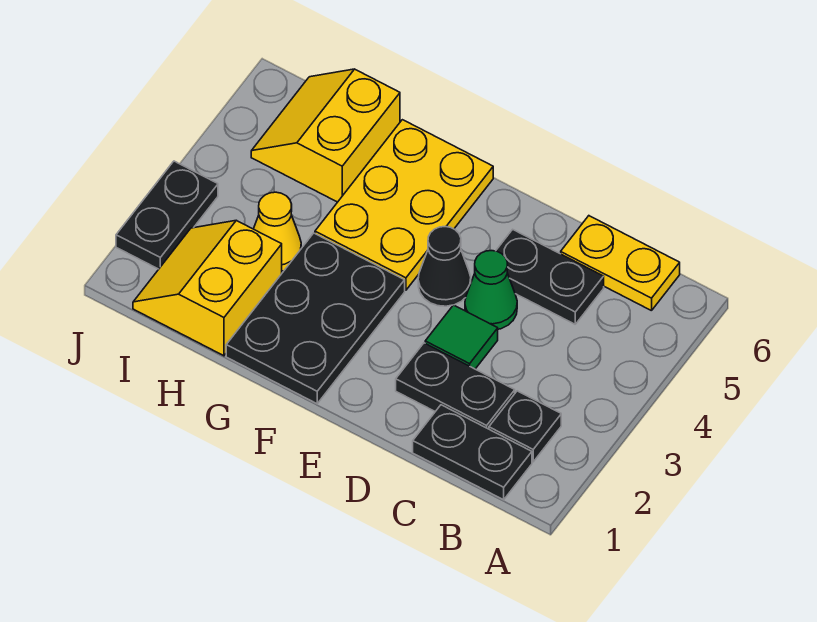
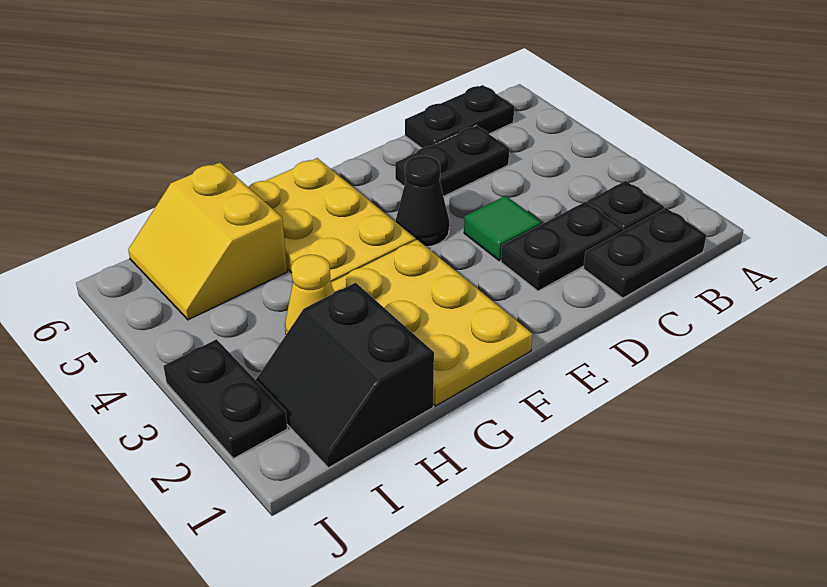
yellow plate B6:C6 level 1 -> black plate B6:C6 level 1
green cone D4 level 1 -> none
black plate F1:G3 level 1 -> yellow plate F1:G3 level 1
yellow slope H1:I2 level 1 top H -> black slope H1:I2 level 1 top H

